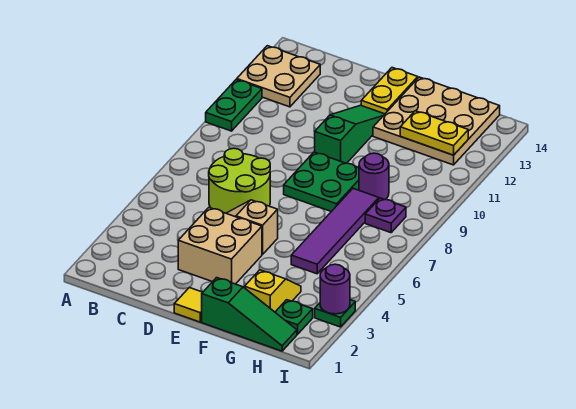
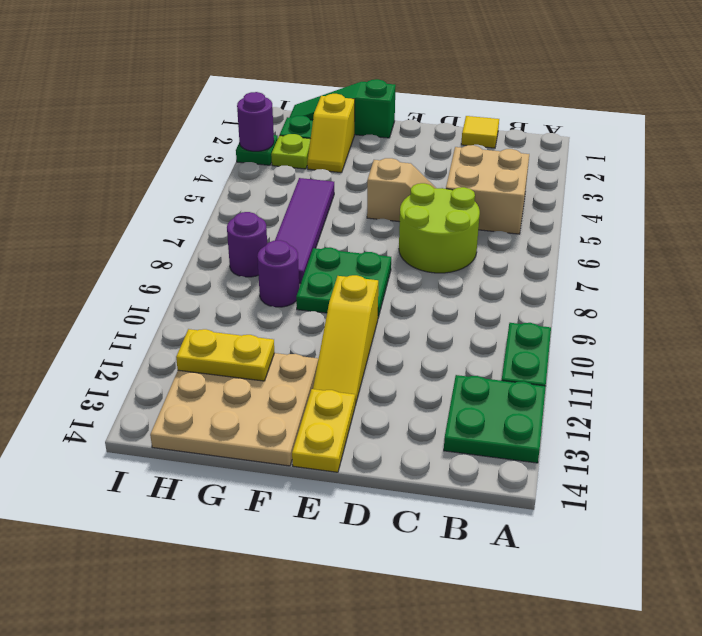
tan plate A12:B13 level 1 -> green plate A12:B13 level 1
tan brick D3:E4 level 1 -> tan brick B4:C5 level 1
yellow tile E1 level 1 -> yellow tile C1 level 1
green slope E10:E12 level 1 top 10 -> yellow slope E10:E12 level 1 top 10
none -> lime plate H3 level 1
purple plate H8 level 1 -> purple round brick H8 level 1

